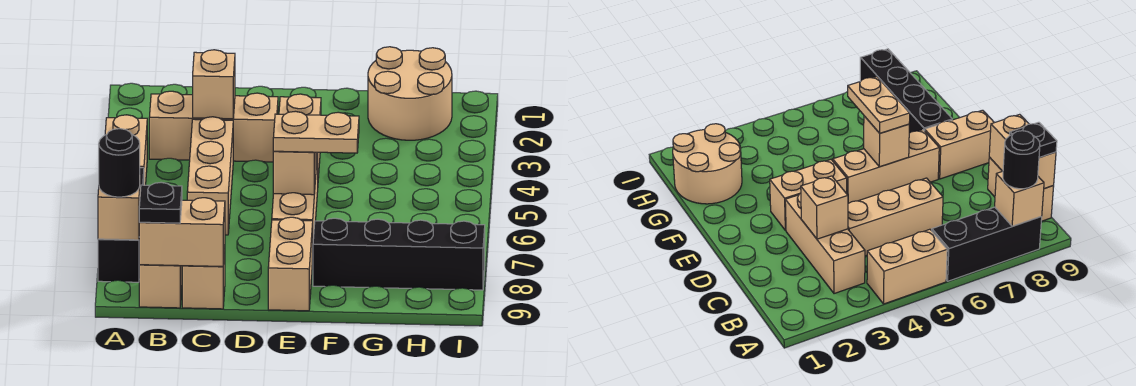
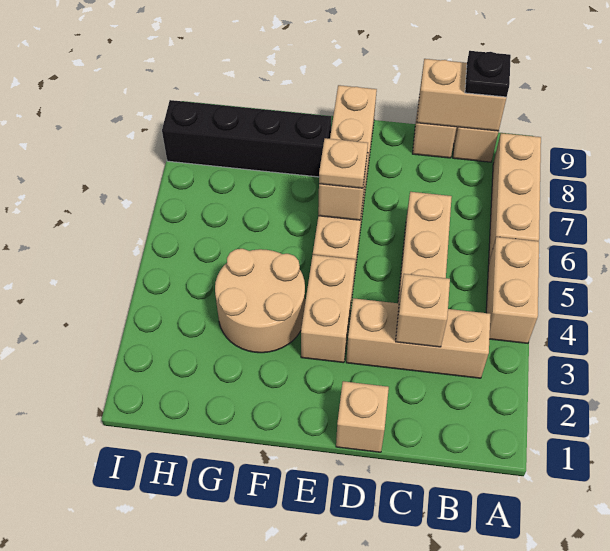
black brick A6:A8 level 1 -> tan brick A6:A8 level 1
tan brick A8 level 2 -> tan brick D1 level 1
black round brick A8 level 3 -> none
tan plate E6:F6 level 3 -> tan plate E6 level 3
tan round brick G1:H2 level 1 -> tan round brick F3:G4 level 1

